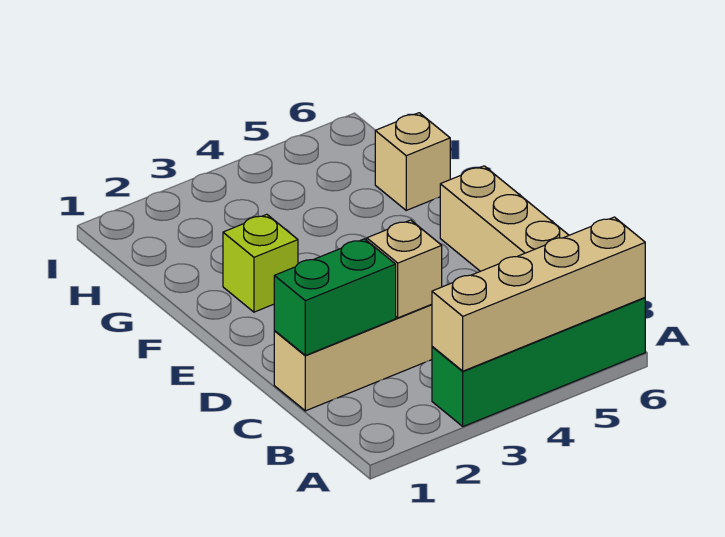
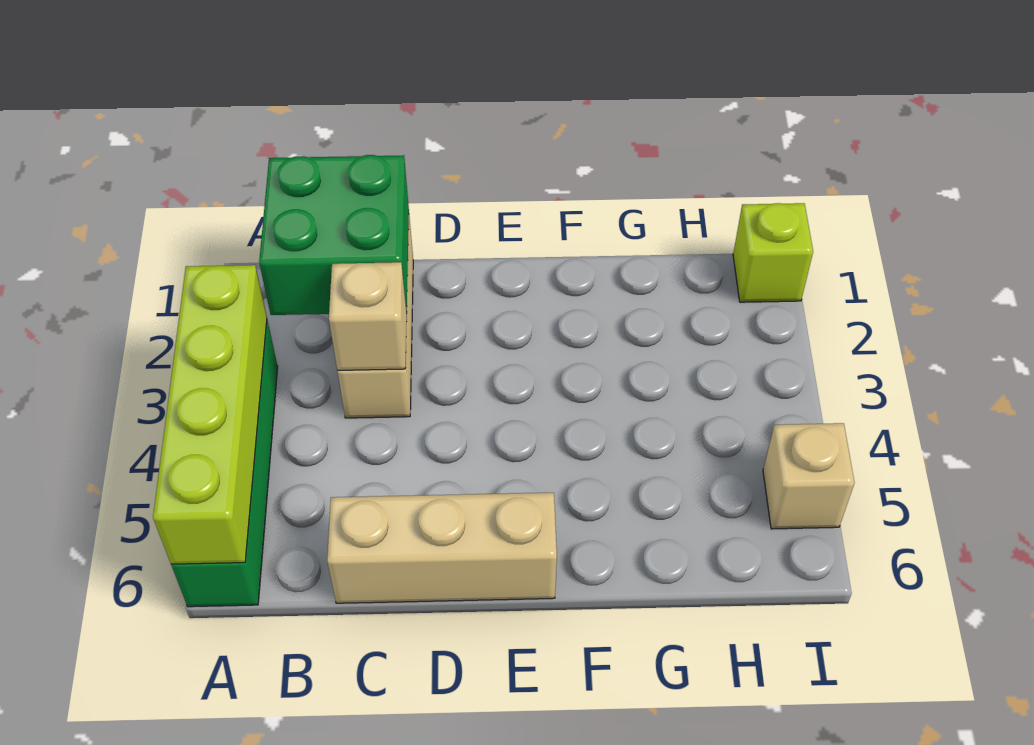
tan brick A3:A6 level 2 -> lime brick A3:A6 level 2
green brick C1:C2 level 2 -> green brick B1:C2 level 2
lime brick F2 level 1 -> lime brick I1 level 1
tan brick G6 level 1 -> tan brick I5 level 1

